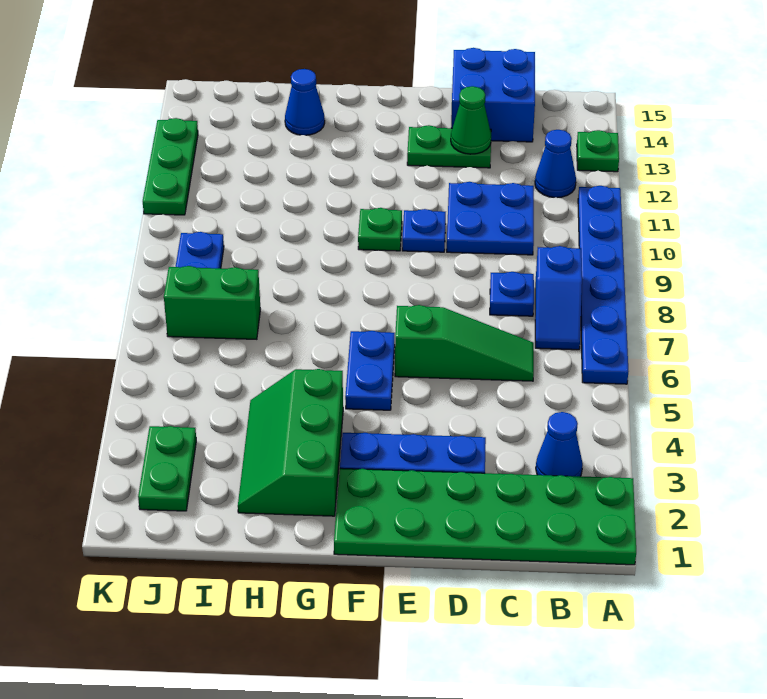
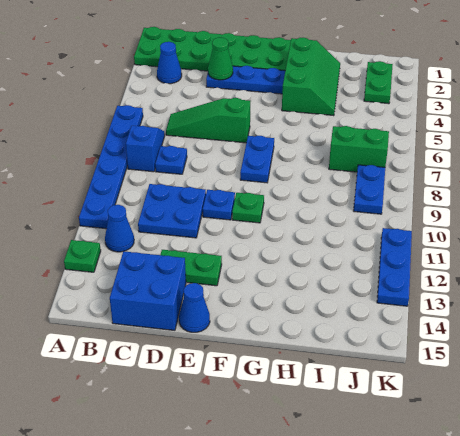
green cone D13 level 2 -> green cone D3 level 2
blue plate F5:F6 level 1 -> blue plate F7:F8 level 1
blue cone H14 level 1 -> blue cone E15 level 1
green plate K11:K13 level 1 -> blue plate K11:K13 level 1

